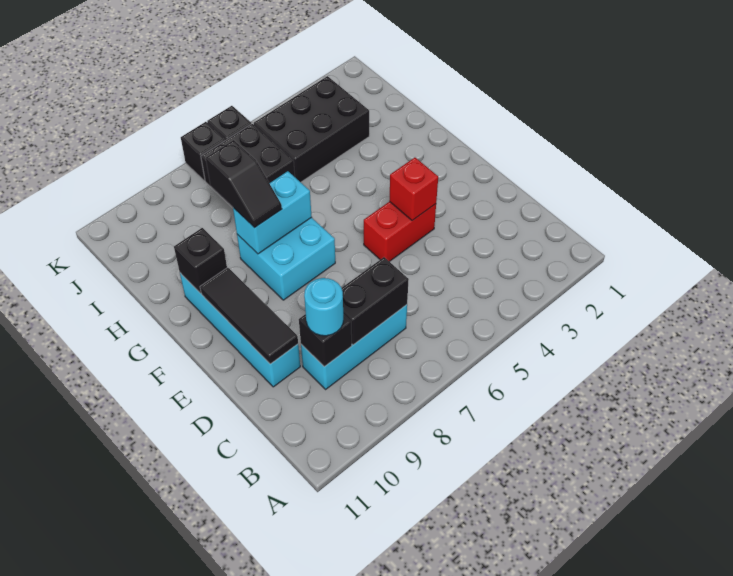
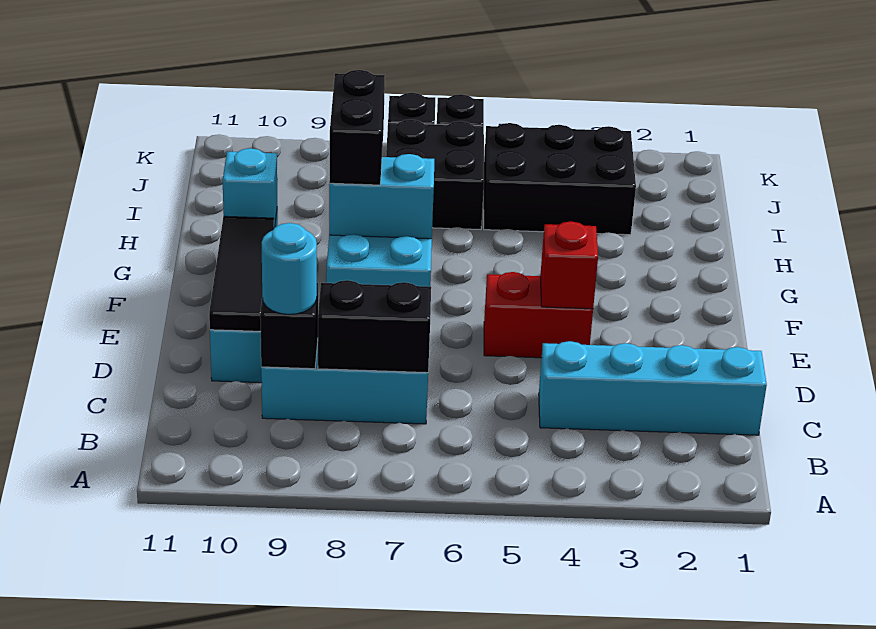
none -> cyan brick C1:C4 level 1
black slope G8:H8 level 3 top H -> black brick G8:H8 level 3
black brick G10 level 2 -> cyan brick G10 level 2

